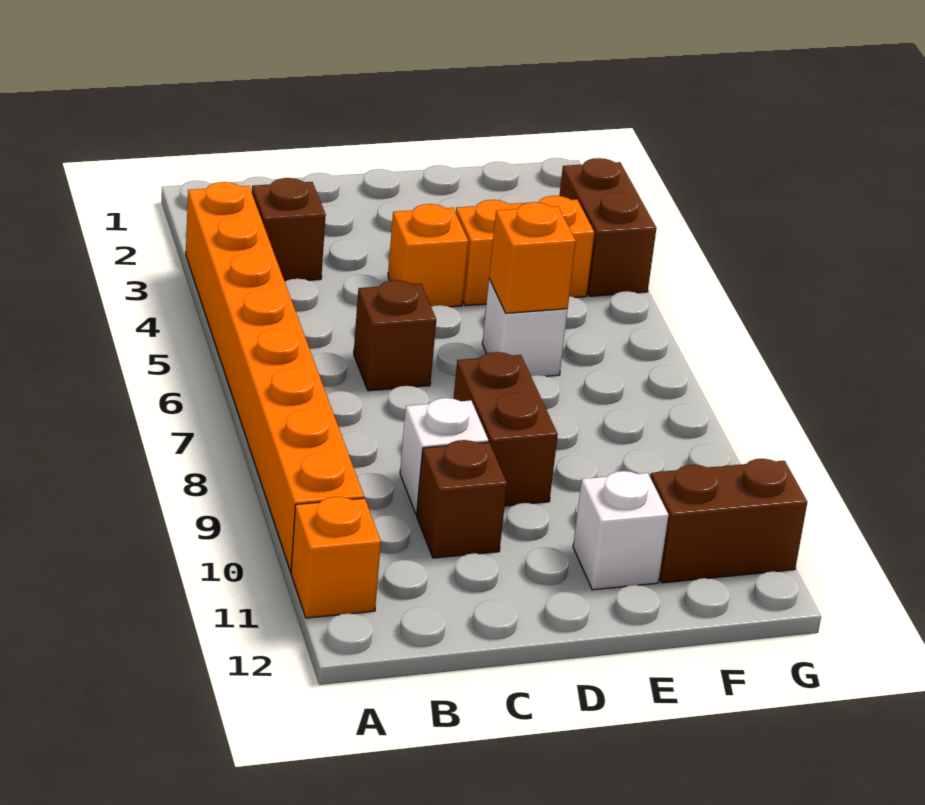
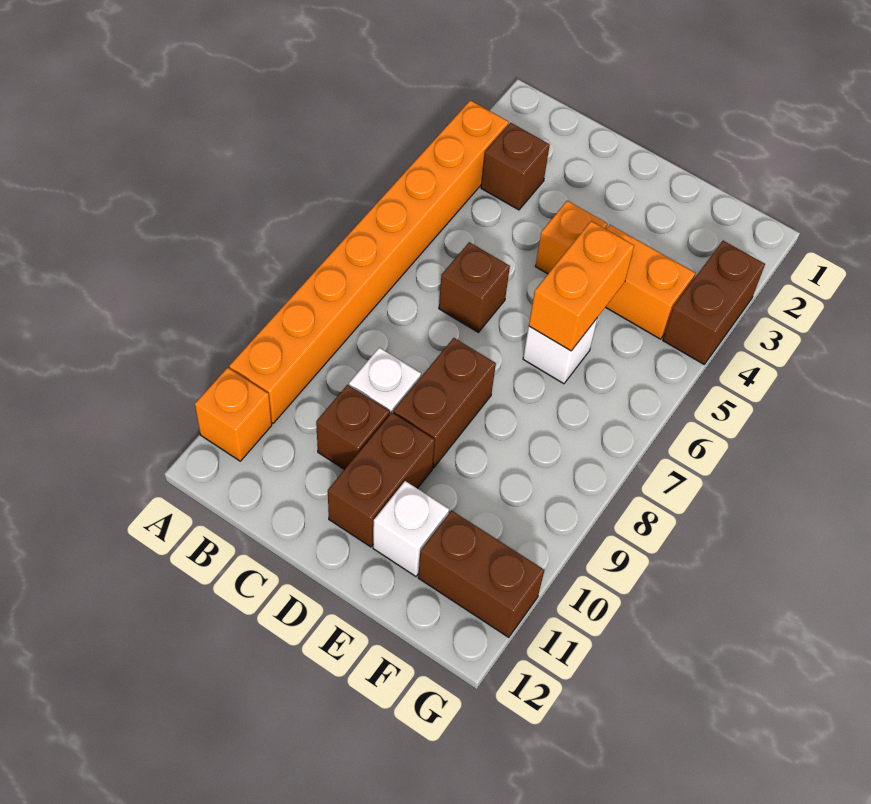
none -> brown brick D10:D11 level 1
orange brick E6 level 2 -> orange brick E5:E6 level 2

